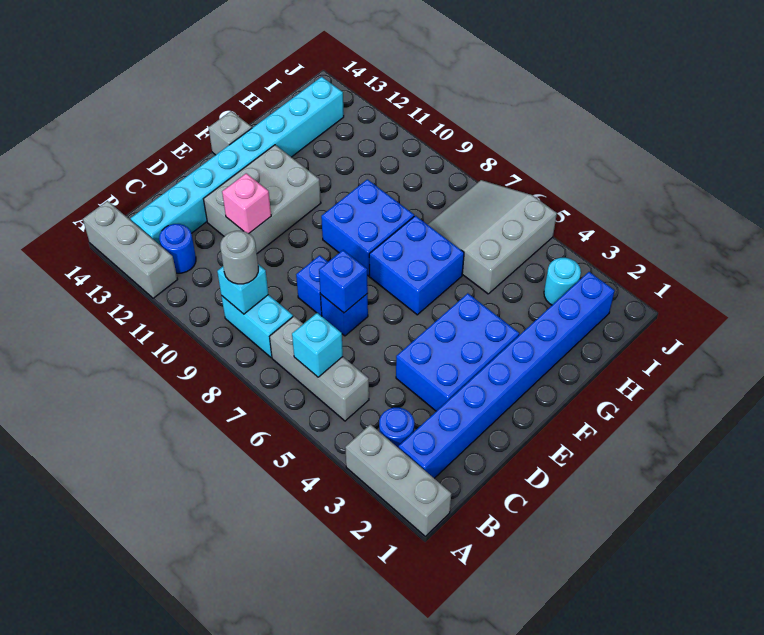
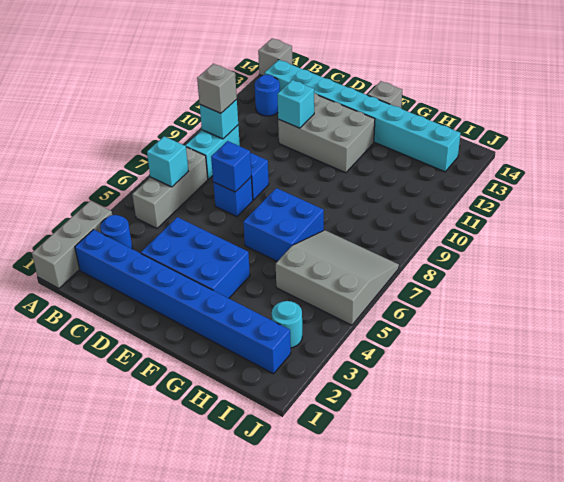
grey brick A12:A14 level 1 -> grey brick A14 level 1
grey round brick B9 level 3 -> grey brick B9 level 3
pink brick D11 level 2 -> cyan brick D11 level 2
blue brick F8:G9 level 1 -> none

